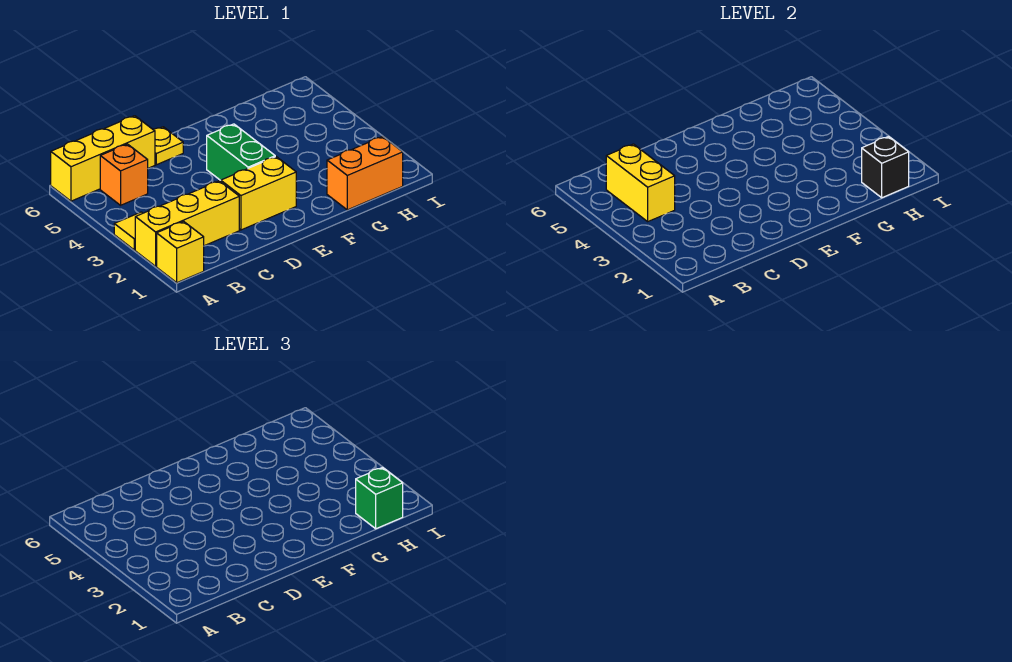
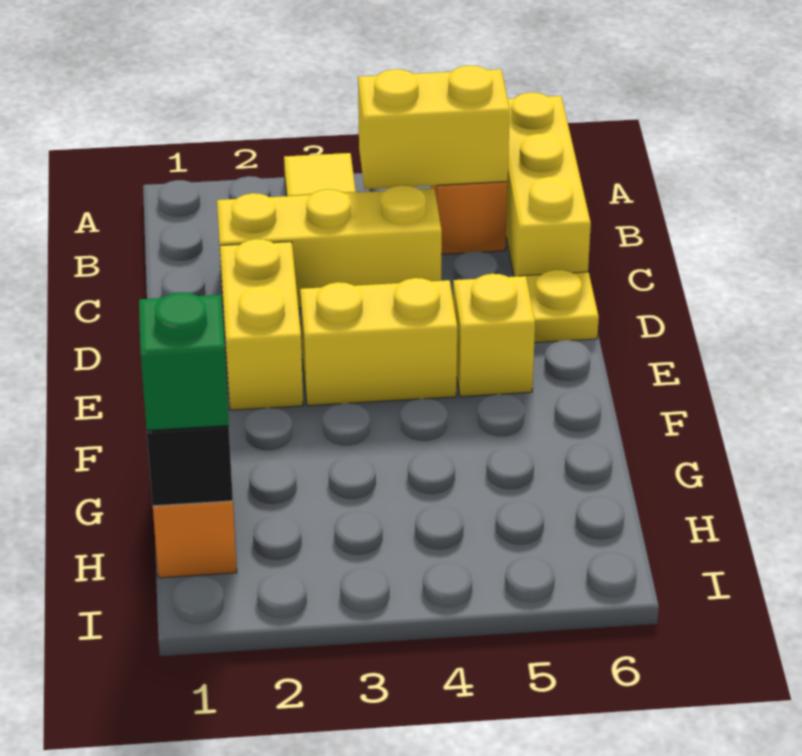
yellow brick A1 level 1 -> yellow brick E5 level 1
yellow brick A2:C2 level 1 -> yellow brick C2:C4 level 1
green brick E3:E4 level 1 -> yellow brick E3:E4 level 1

